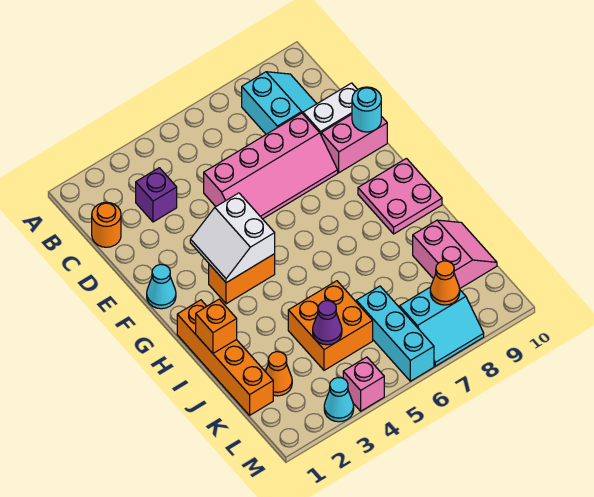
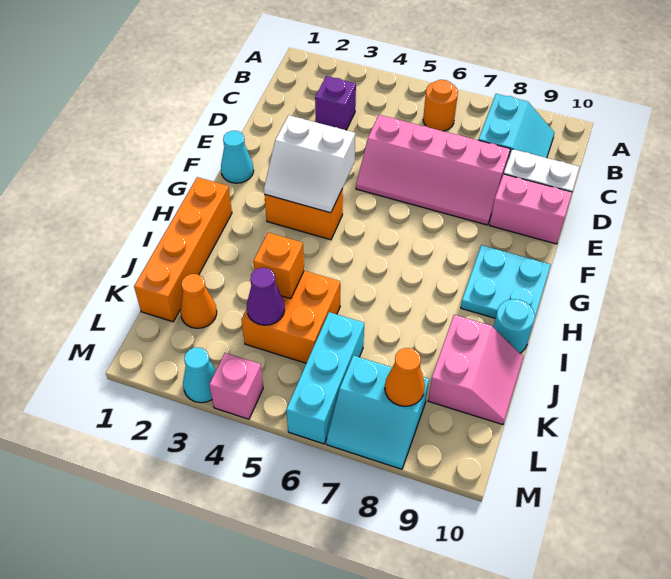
orange round brick C1 level 1 -> orange round brick B6 level 1
cyan round brick E10 level 2 -> cyan round brick I10 level 1
white slope F3:G4 level 2 top 4 -> white slope F3:G4 level 2 top F
pink plate G9:H10 level 1 -> cyan plate G9:H10 level 1
orange brick I1 level 2 -> orange brick J4 level 2

